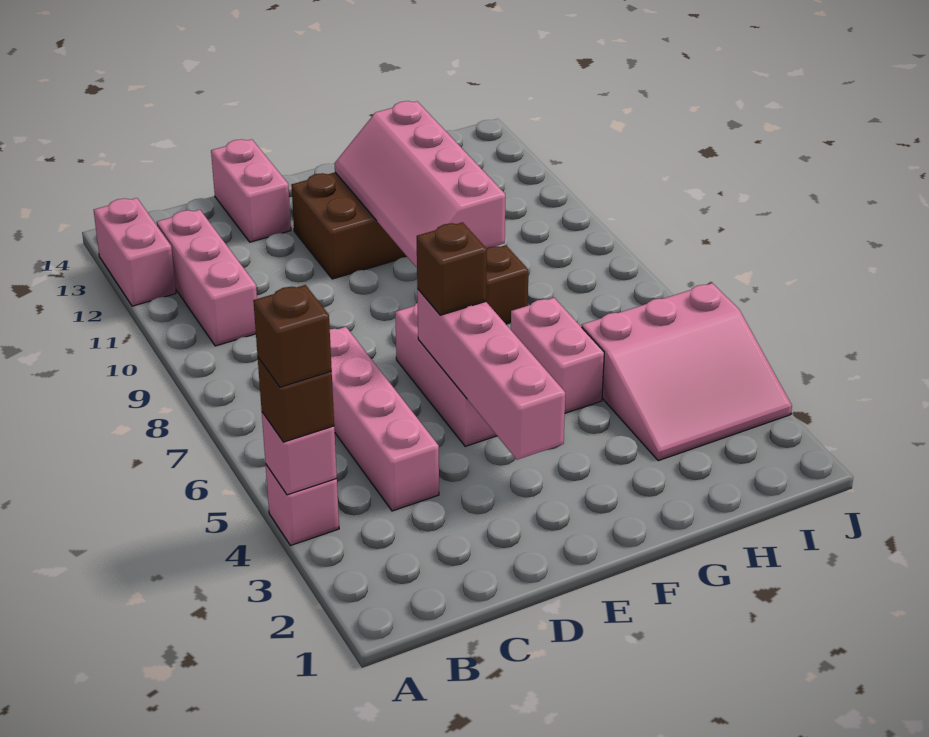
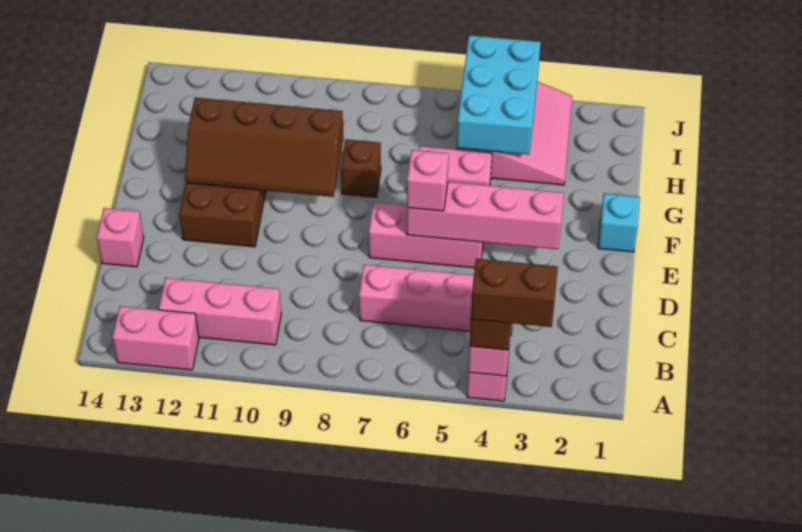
brown brick A4 level 4 -> brown brick A3:A4 level 4
pink brick D13:D14 level 1 -> pink brick D14 level 1
brown brick E6 level 3 -> pink brick E6 level 3
none -> cyan brick F1 level 1
pink slope F9:G12 level 2 top G -> brown slope F9:G12 level 2 top G
none -> cyan brick H4:J5 level 2

